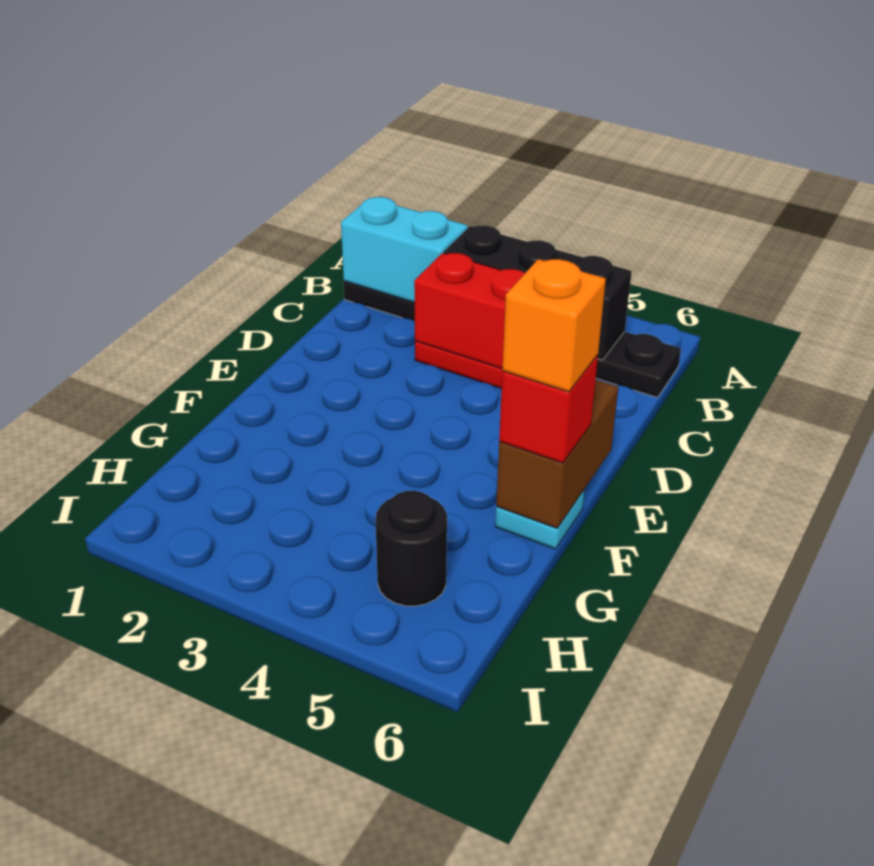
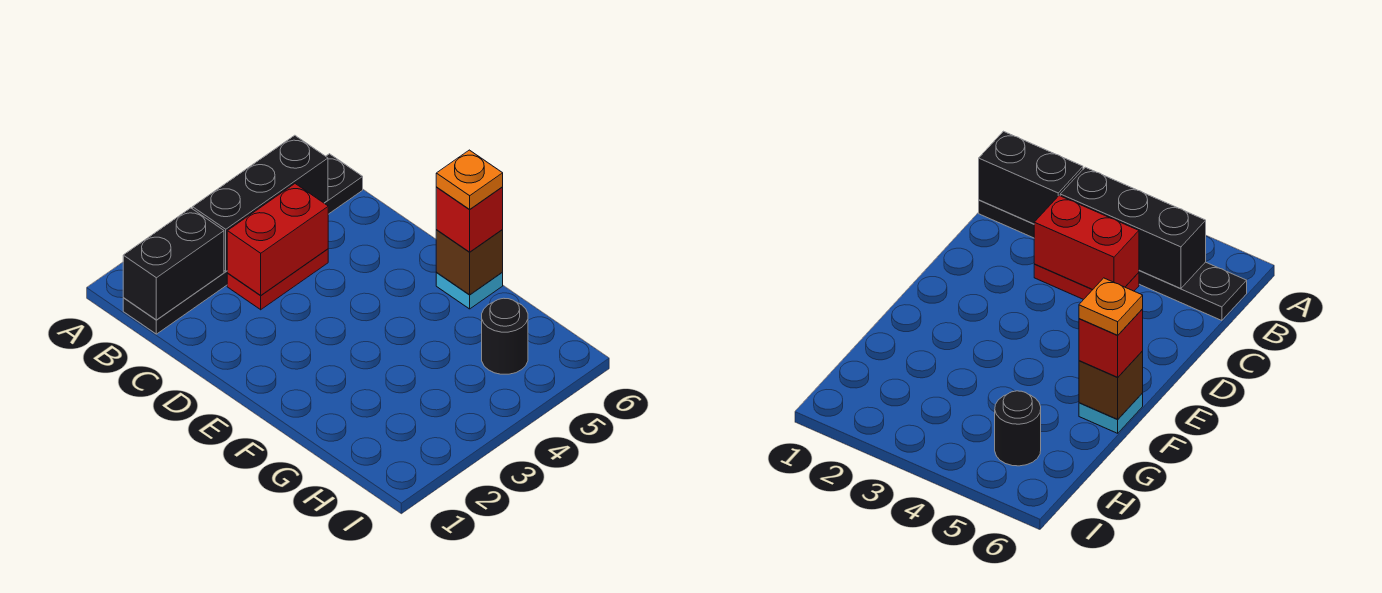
cyan brick B1:B2 level 2 -> black brick B1:B2 level 2
brown brick E6:F6 level 2 -> brown brick F6 level 2
orange brick F6 level 4 -> orange plate F6 level 4

